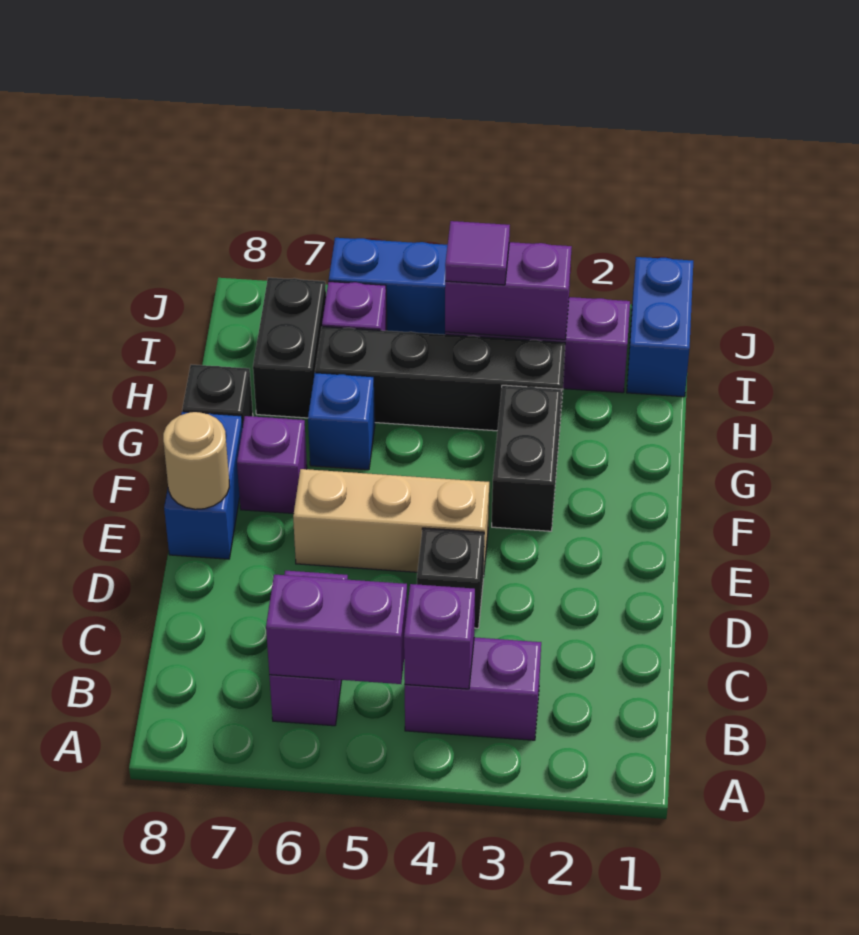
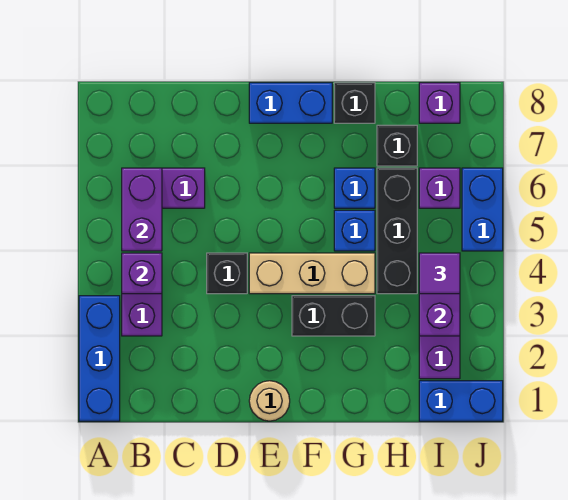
none -> blue brick A1:A3 level 1
tan brick E4:E6 level 1 -> tan brick E4:G4 level 1
tan round brick E8 level 2 -> tan round brick E1 level 1
purple brick F7 level 1 -> purple brick I8 level 1
none -> blue brick G5 level 1
black brick H3:H6 level 1 -> black brick H4:H6 level 1
black brick H7:I7 level 1 -> black brick H7 level 1

